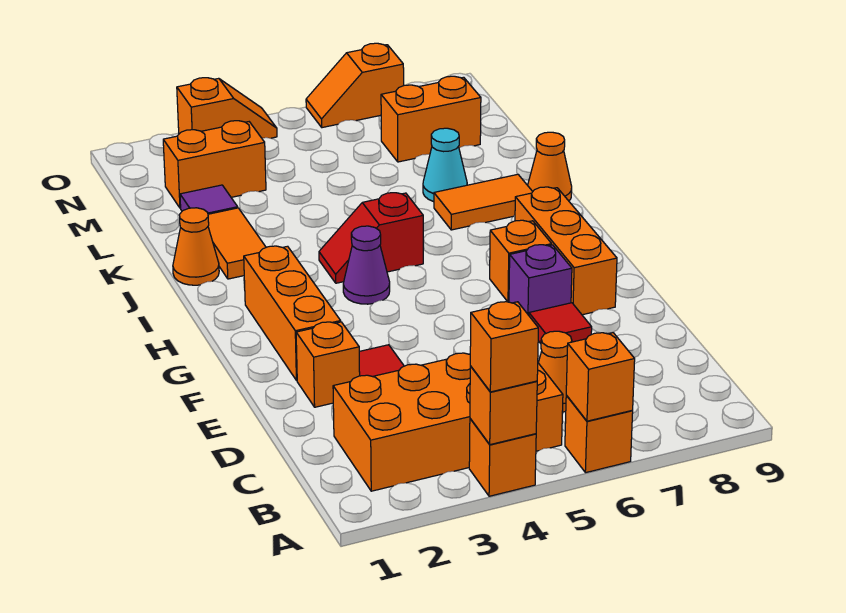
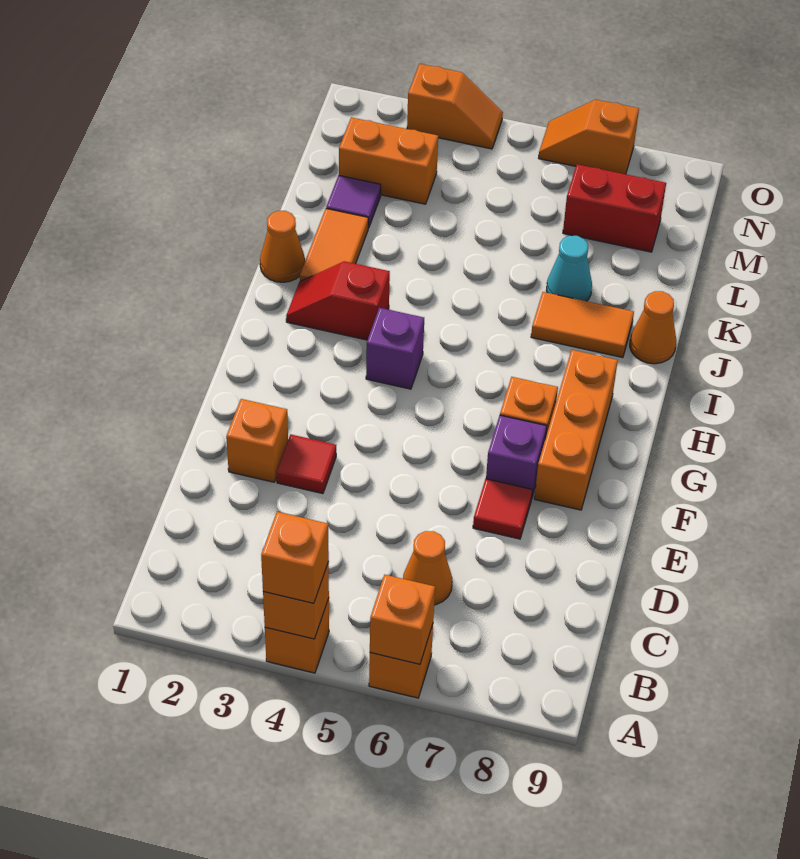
orange brick B2:C5 level 1 -> none
orange brick F2:H2 level 1 -> none
purple cone H4 level 1 -> purple brick H4 level 1
red slope I4:I5 level 1 top 5 -> red slope I2:I3 level 1 top 3
orange brick M7:M8 level 1 -> red brick M7:M8 level 1

